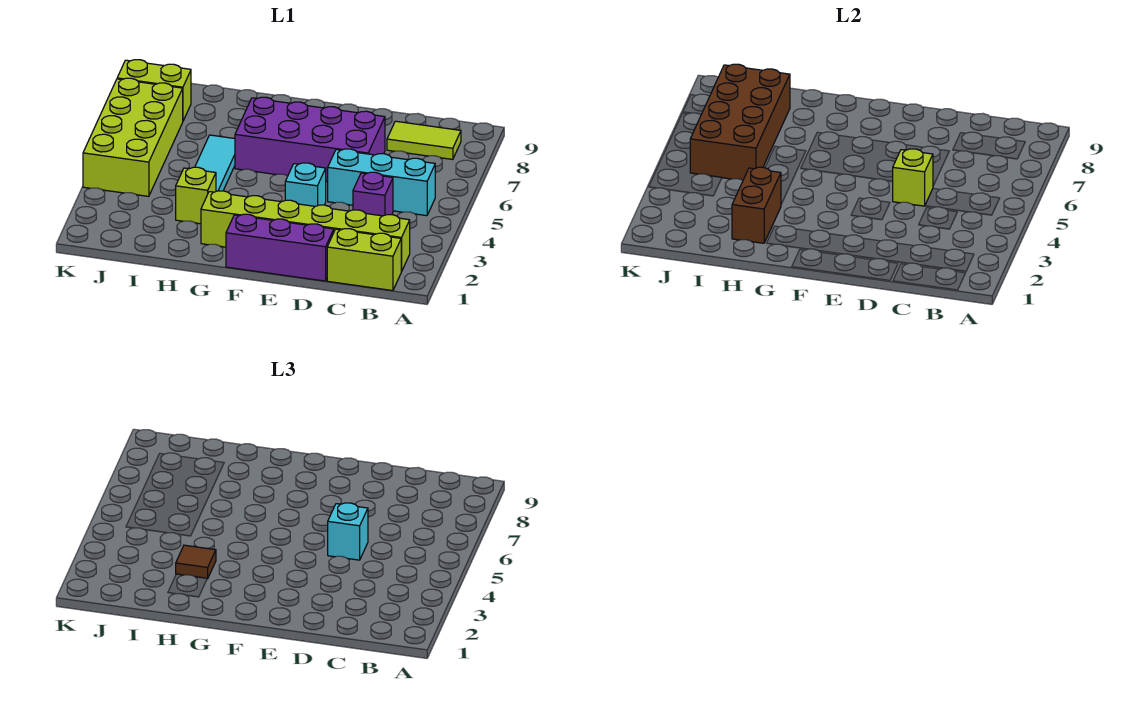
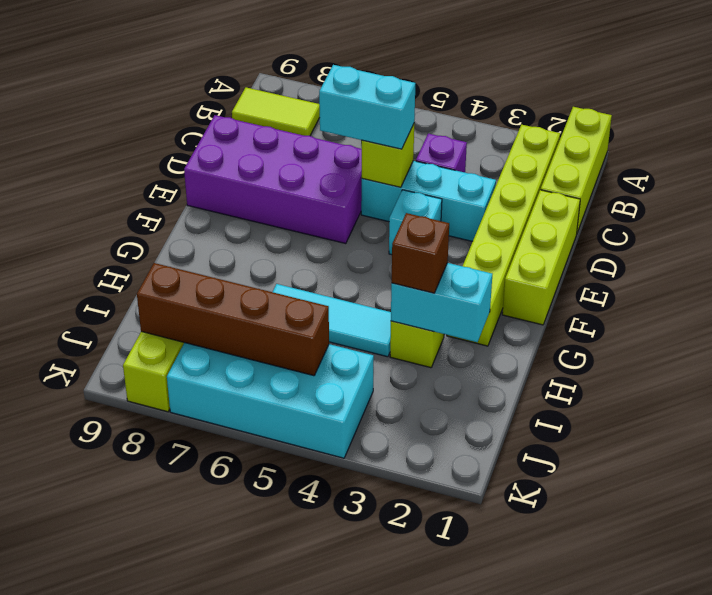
lime brick B1:C1 level 1 -> lime brick A1:C1 level 1
cyan brick B5:D5 level 1 -> cyan brick D3:D5 level 1
lime tile B8:C8 level 1 -> lime tile B8:B9 level 1
purple brick D1:F1 level 1 -> lime brick D1:F1 level 1
cyan brick D5 level 3 -> cyan brick D5:D6 level 3
purple brick D6:G7 level 1 -> purple brick D6:E9 level 1
brown brick H2:H3 level 2 -> cyan brick H2:H3 level 2
brown tile H3 level 3 -> brown brick H3 level 3
brown brick I5:J8 level 2 -> brown brick J5:J8 level 2
lime brick J4:K7 level 1 -> cyan brick J4:K7 level 1

